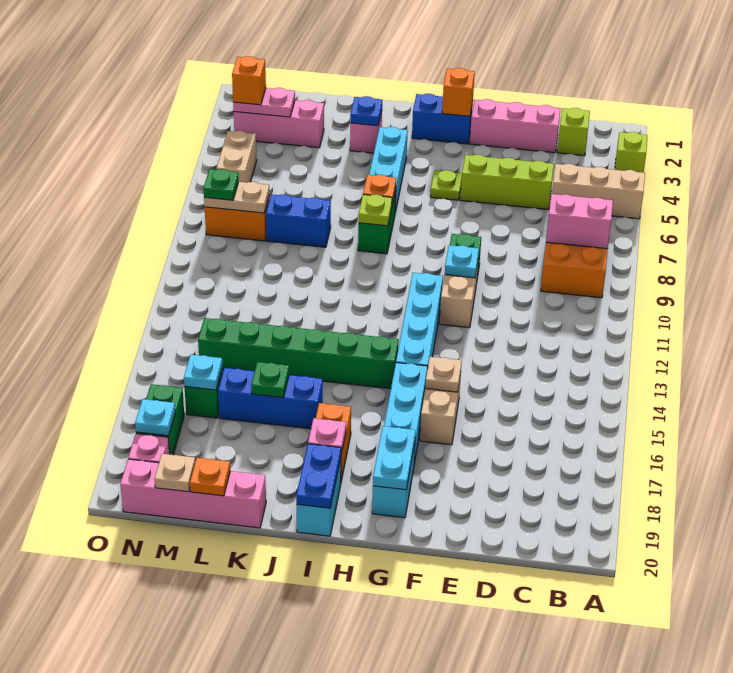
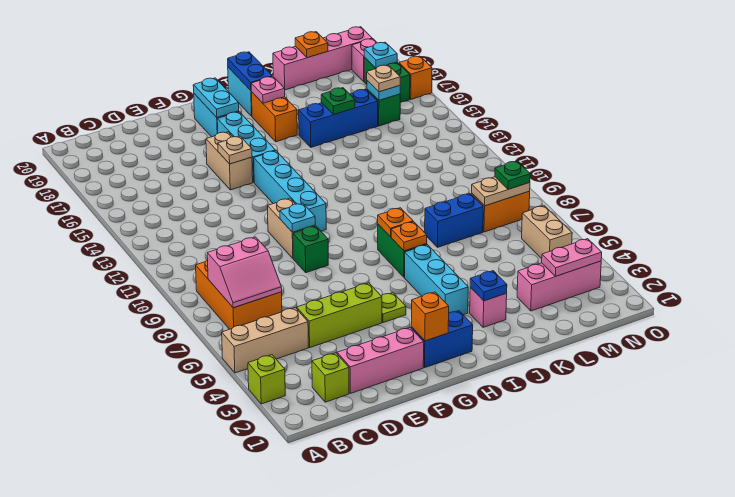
green brick H14:M14 level 1 -> none
lime plate I8 level 2 -> orange plate I8 level 2
tan plate M20 level 2 -> tan plate M16 level 3
orange brick N3 level 3 -> orange brick O17 level 1

